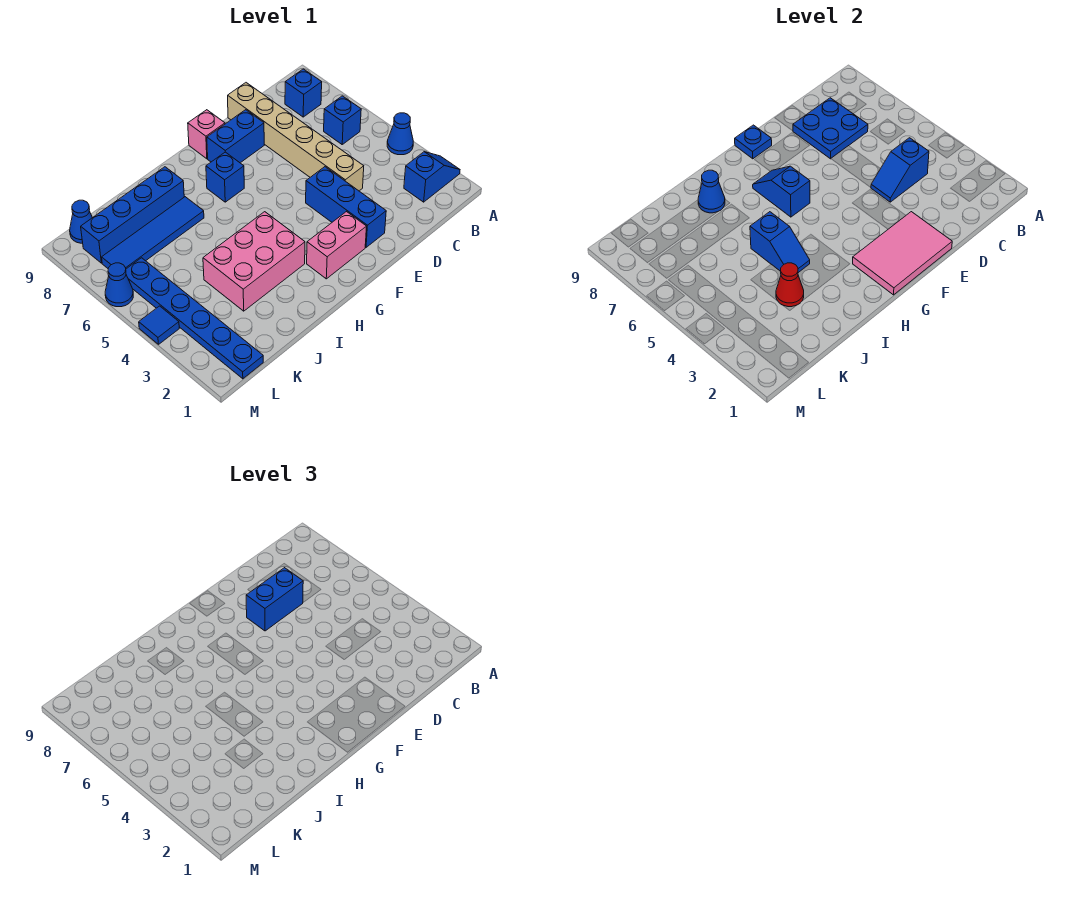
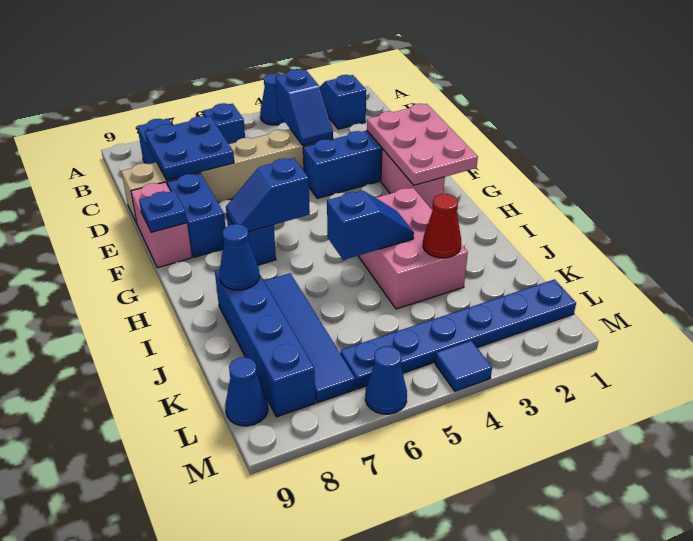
blue brick D7:E7 level 3 -> none
pink tile E1:G2 level 2 -> pink plate E1:G2 level 2
pink brick F9 level 1 -> pink brick E9:F9 level 1

